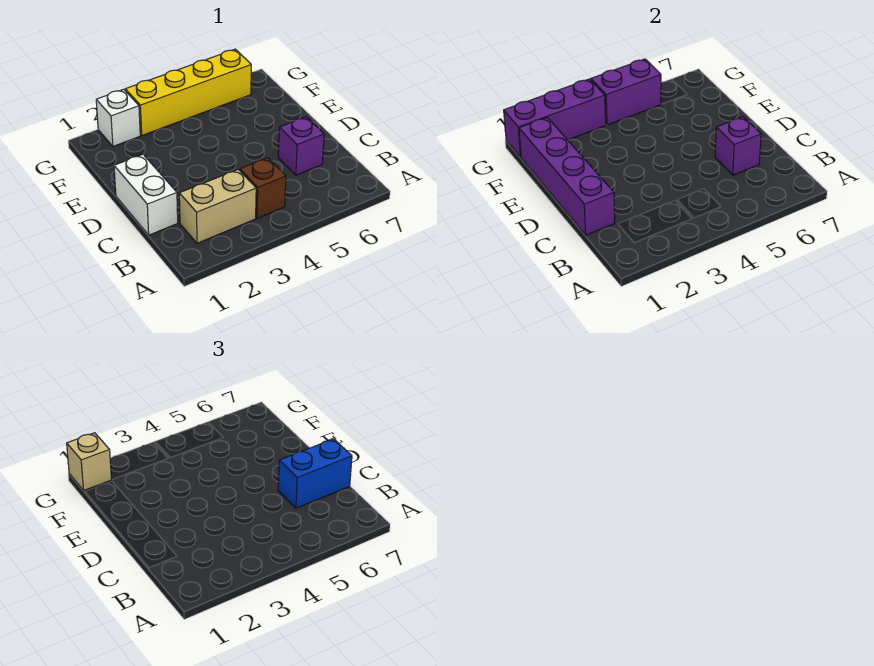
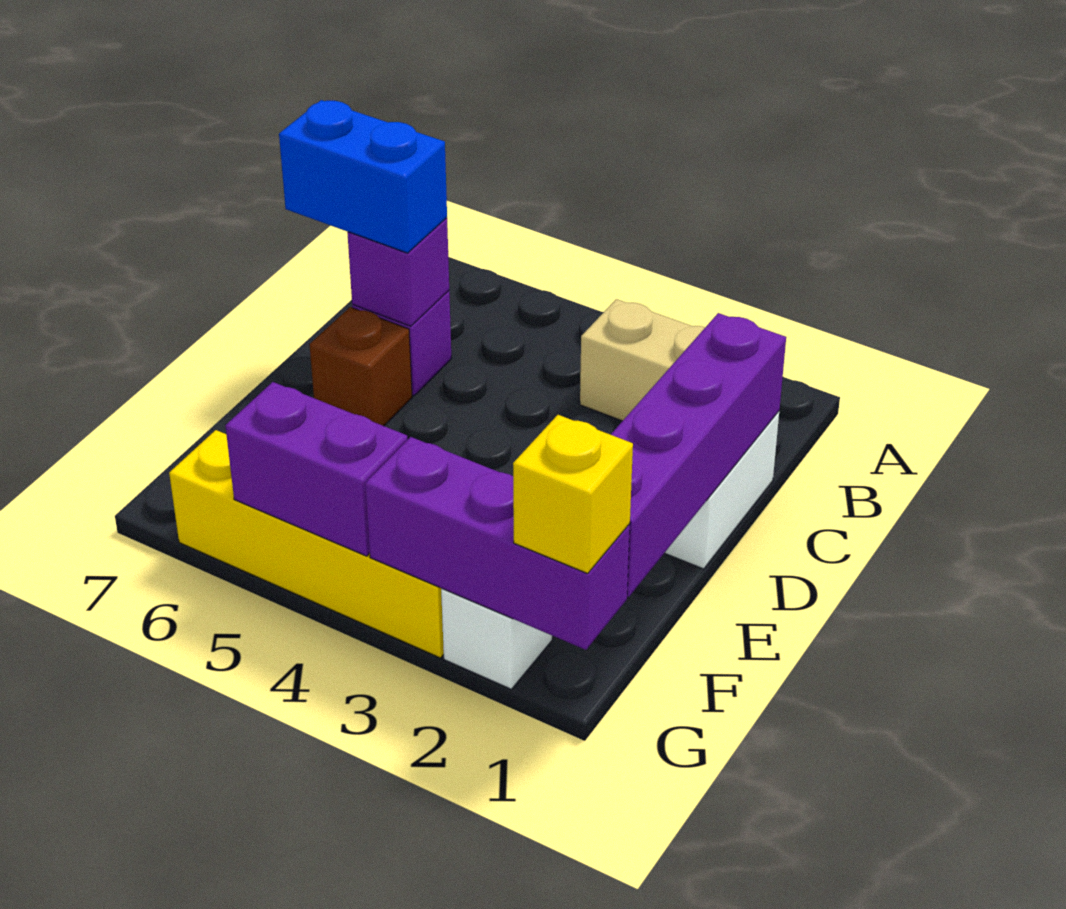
brown brick B4 level 1 -> brown brick D6 level 1
tan brick G1 level 3 -> yellow brick G1 level 3

